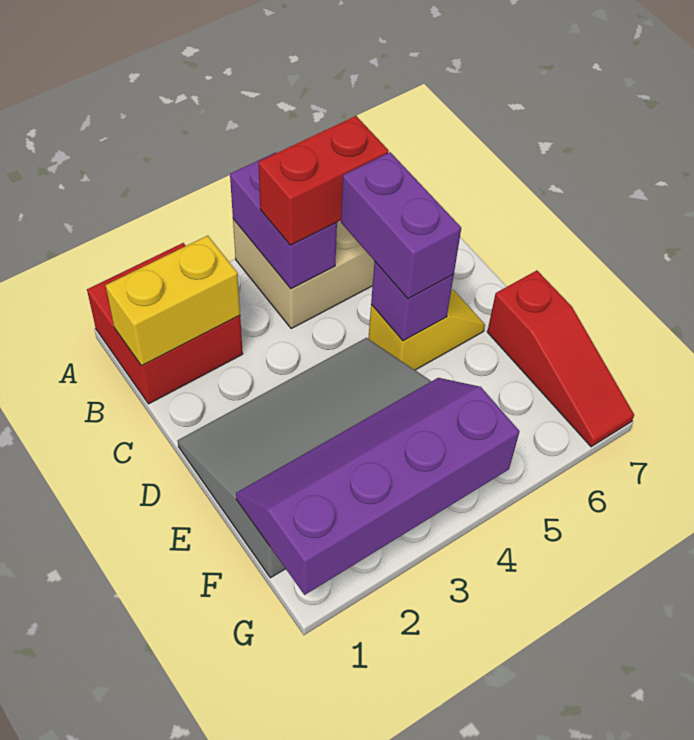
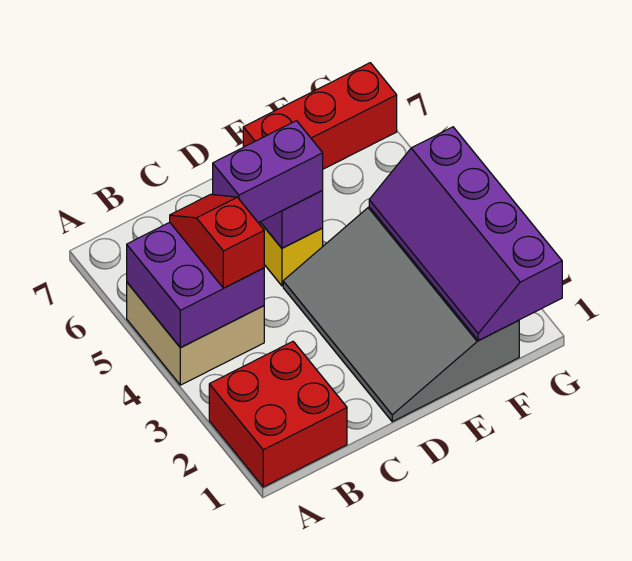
purple brick A4:B4 level 2 -> purple brick A4:B5 level 2
yellow brick B1:B2 level 2 -> none
red brick B4:B5 level 3 -> red slope B4:B5 level 3 top 4
red slope E7:G7 level 1 top E -> red brick E7:G7 level 1

